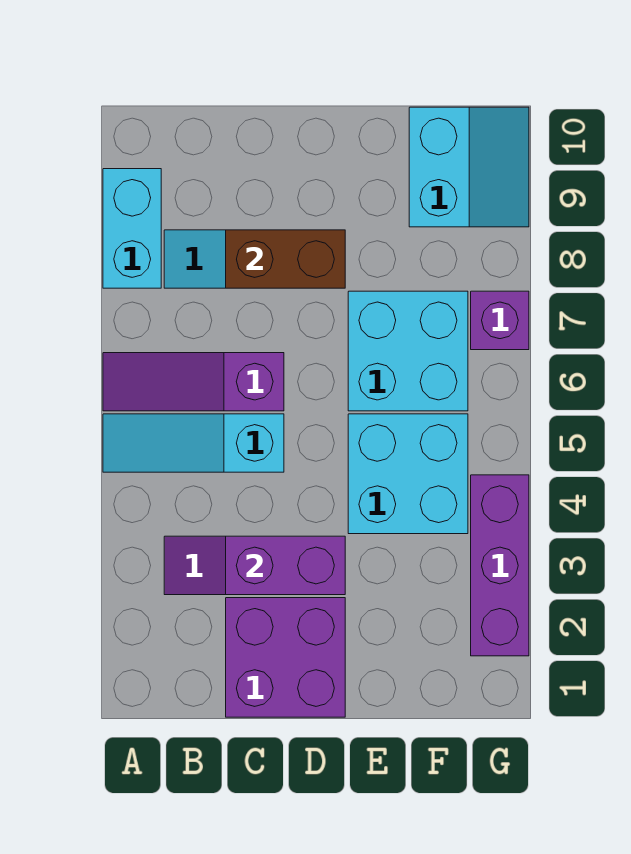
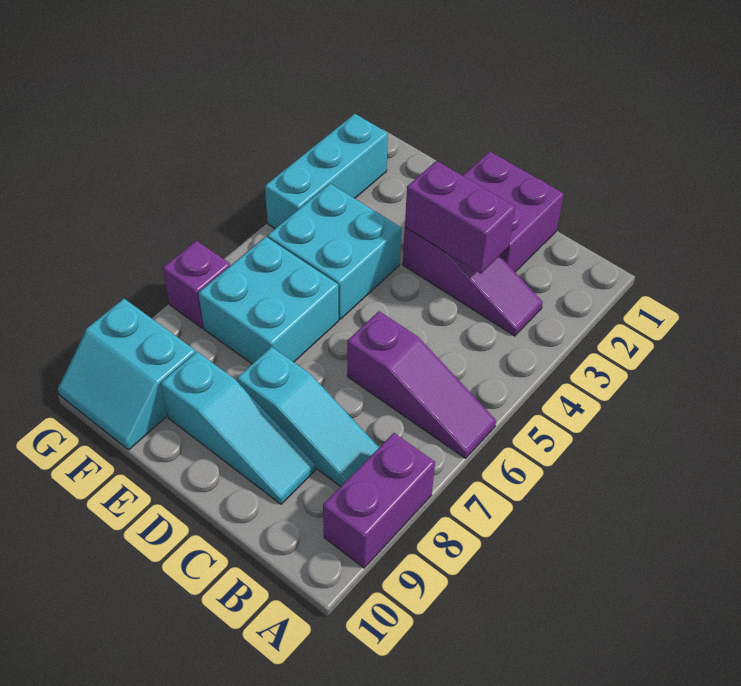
cyan slope A5:C5 level 1 top C -> cyan slope C9:E9 level 1 top E
cyan brick A8:A9 level 1 -> purple brick A8:A9 level 1
brown brick C8:D8 level 2 -> none
cyan slope F9:G10 level 1 top F -> cyan slope F9:G10 level 1 top 9
purple brick G2:G4 level 1 -> cyan brick G2:G4 level 1

